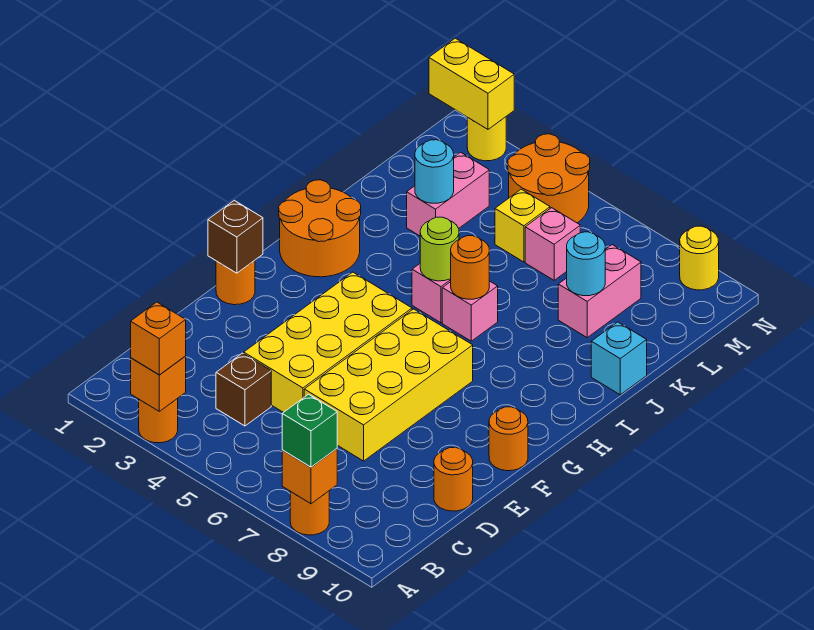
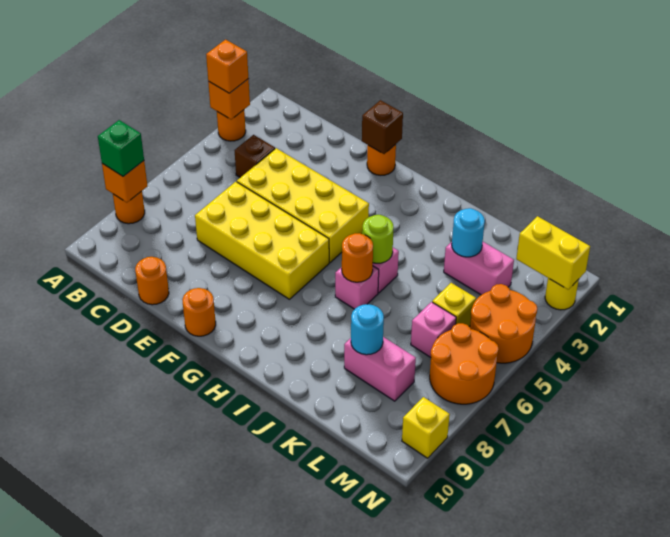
orange round brick H1:I2 level 1 -> orange round brick M6:N7 level 1
cyan brick J10 level 1 -> none
yellow brick N1:N2 level 2 -> yellow brick M2:N2 level 2
yellow round brick N9 level 1 -> yellow brick N9 level 1

